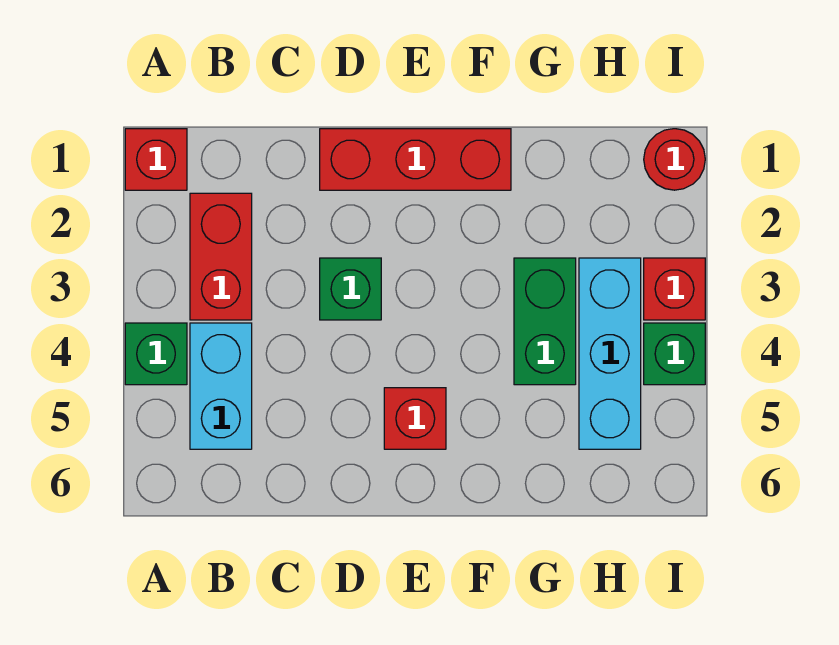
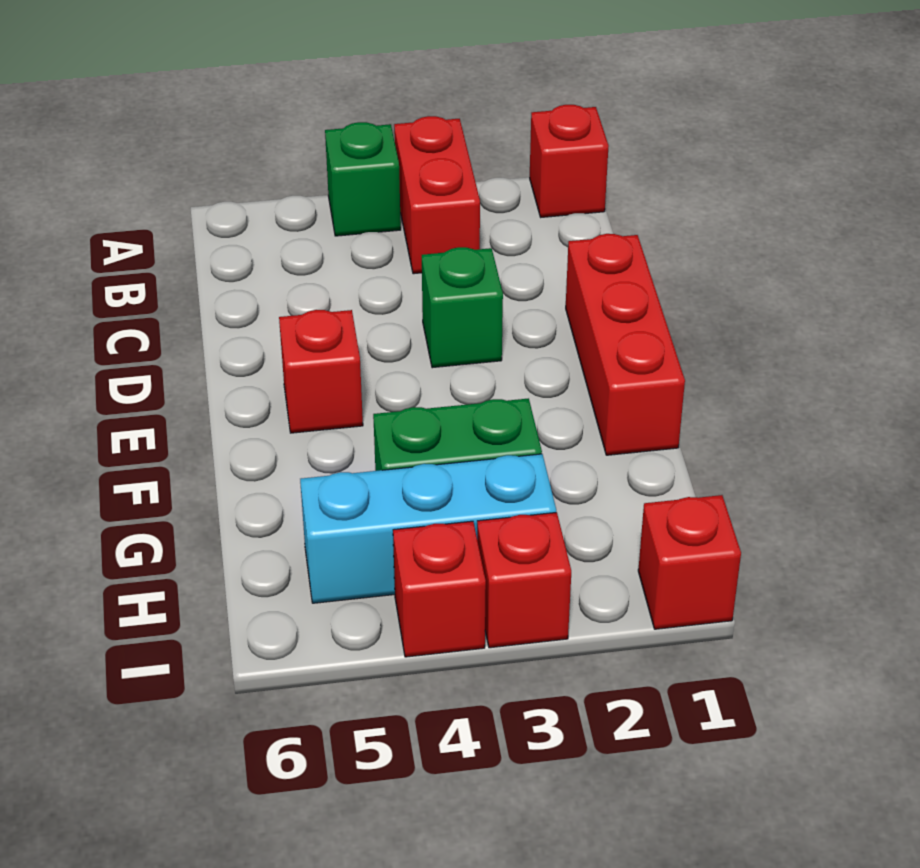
red brick B2:B3 level 1 -> red brick A3:B3 level 1
cyan brick B4:B5 level 1 -> none
red round brick I1 level 1 -> red brick I1 level 1
green brick I4 level 1 -> red brick I4 level 1

